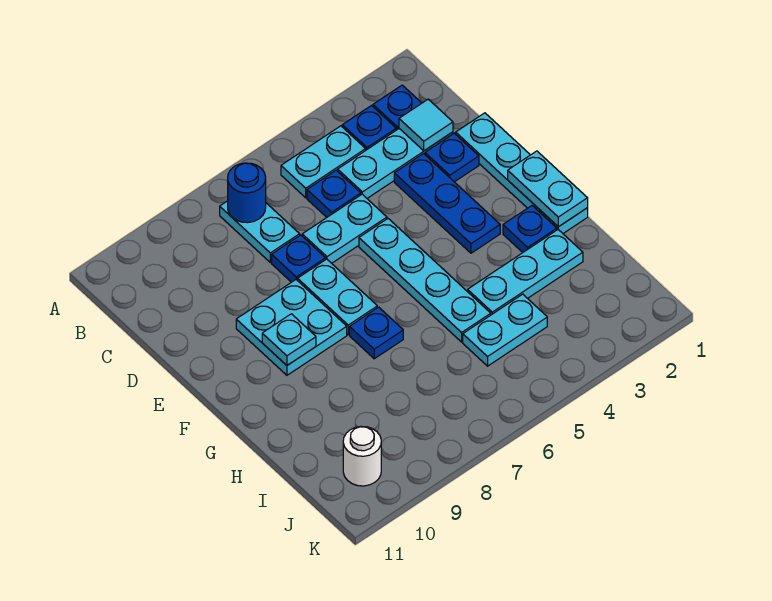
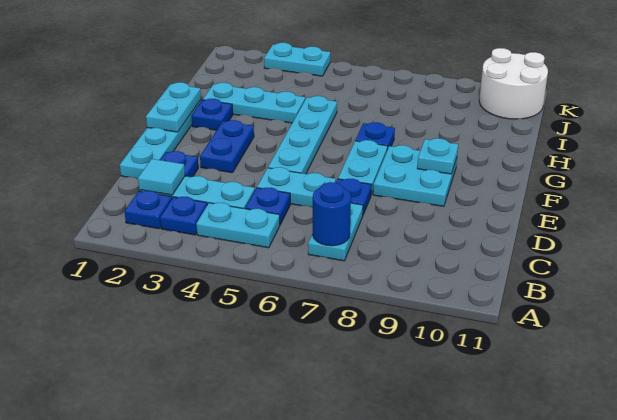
blue plate D3:F3 level 1 -> blue plate E3:F3 level 1
cyan plate I4:I5 level 1 -> cyan plate K3:K4 level 1
white round brick J10 level 1 -> white round brick J10:K11 level 1

